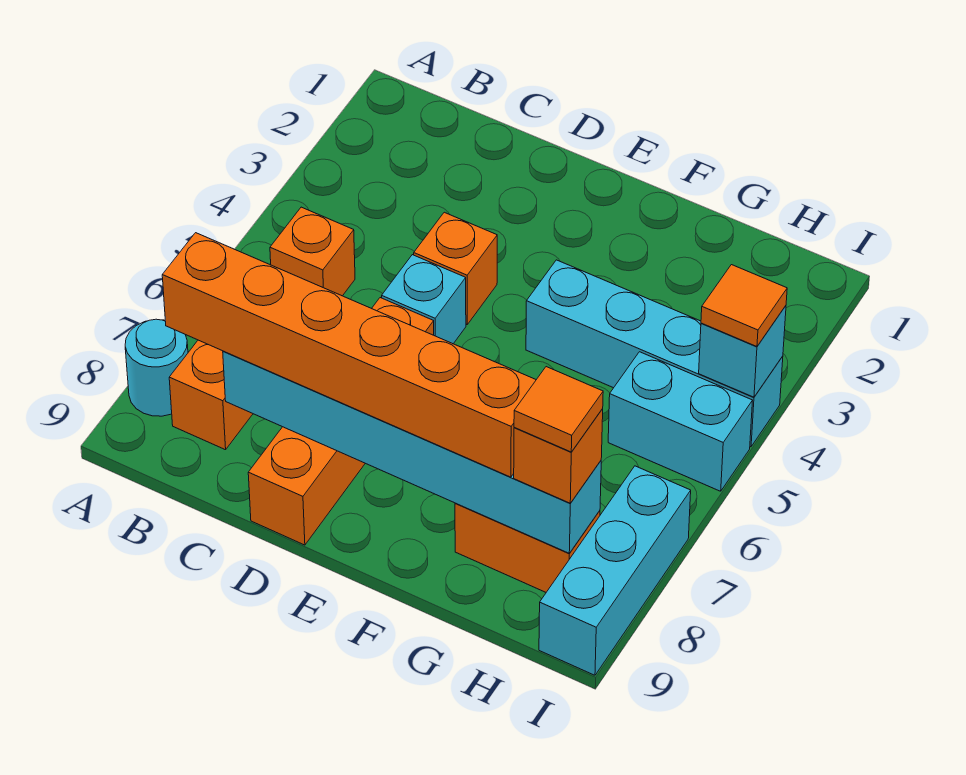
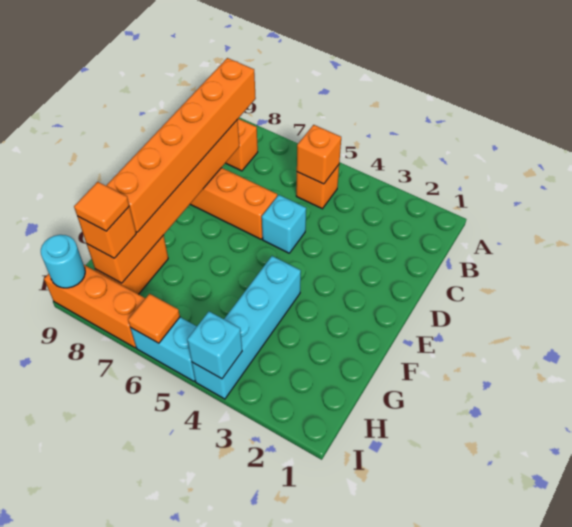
cyan round brick A8 level 1 -> cyan round brick I9 level 2
cyan brick C8:H8 level 2 -> orange brick C8:H8 level 2
orange brick D4 level 1 -> orange brick B5 level 2
cyan brick H5:I5 level 1 -> cyan brick I5:I6 level 1
orange tile I4 level 3 -> orange tile I6 level 2
cyan brick I7:I9 level 1 -> orange brick I7:I9 level 1

